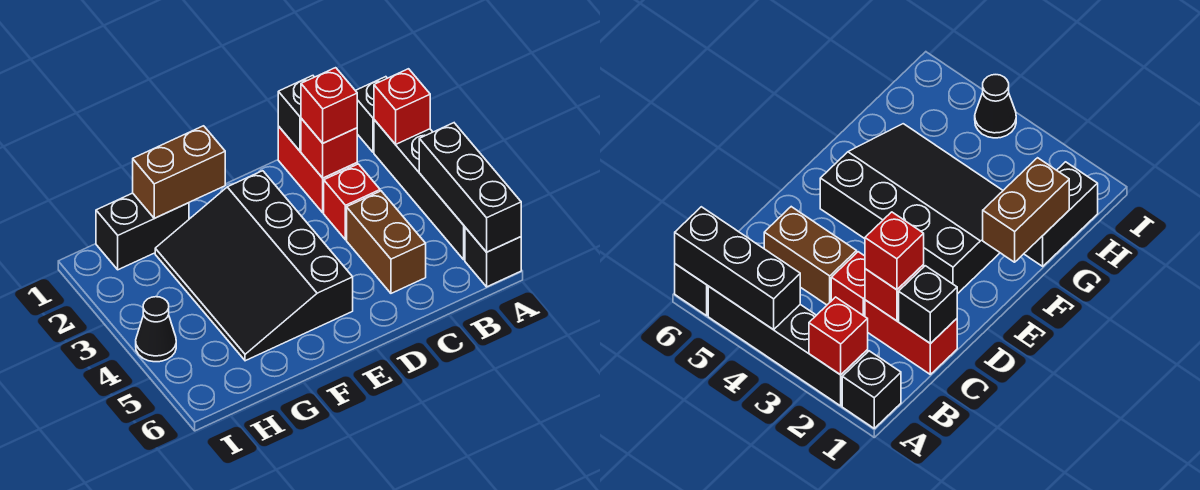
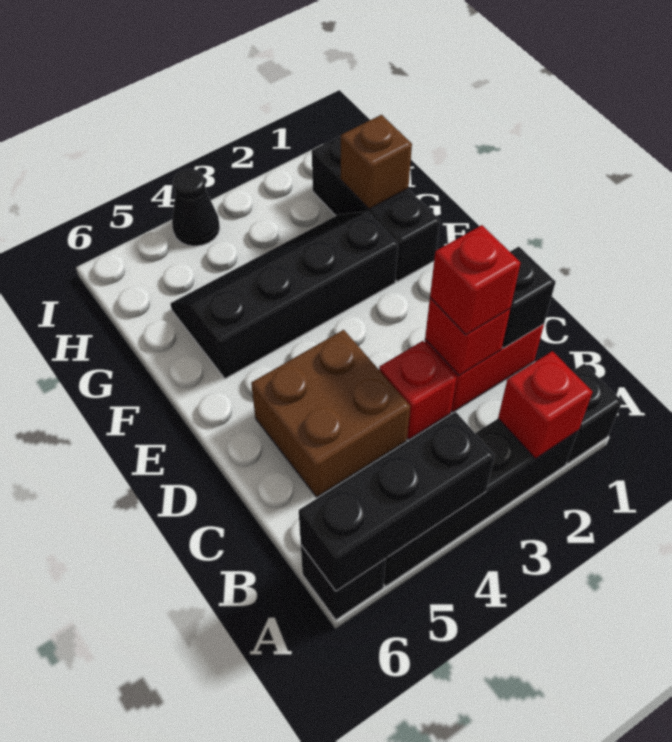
brown brick C4:C5 level 1 -> brown brick C4:D5 level 1
black slope E2:G5 level 1 top E -> black slope F2:G5 level 1 top F
brown brick F1:G1 level 2 -> brown brick G1 level 2
black brick G1:H1 level 1 -> black brick F1:H1 level 1

